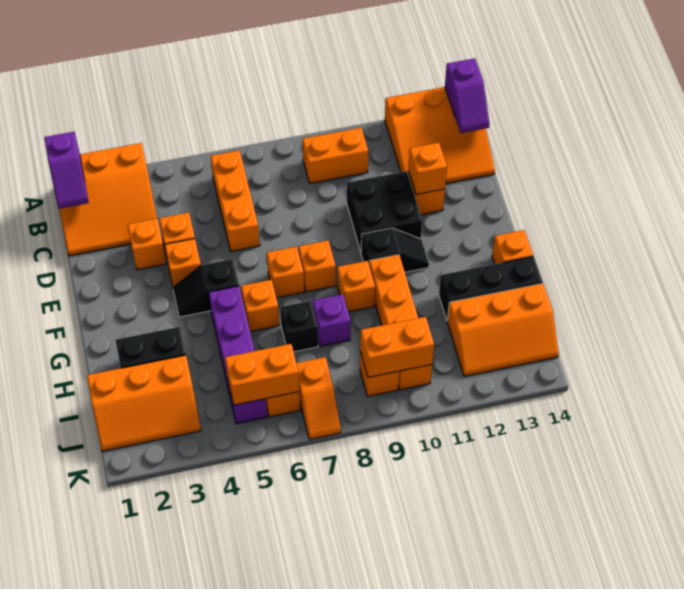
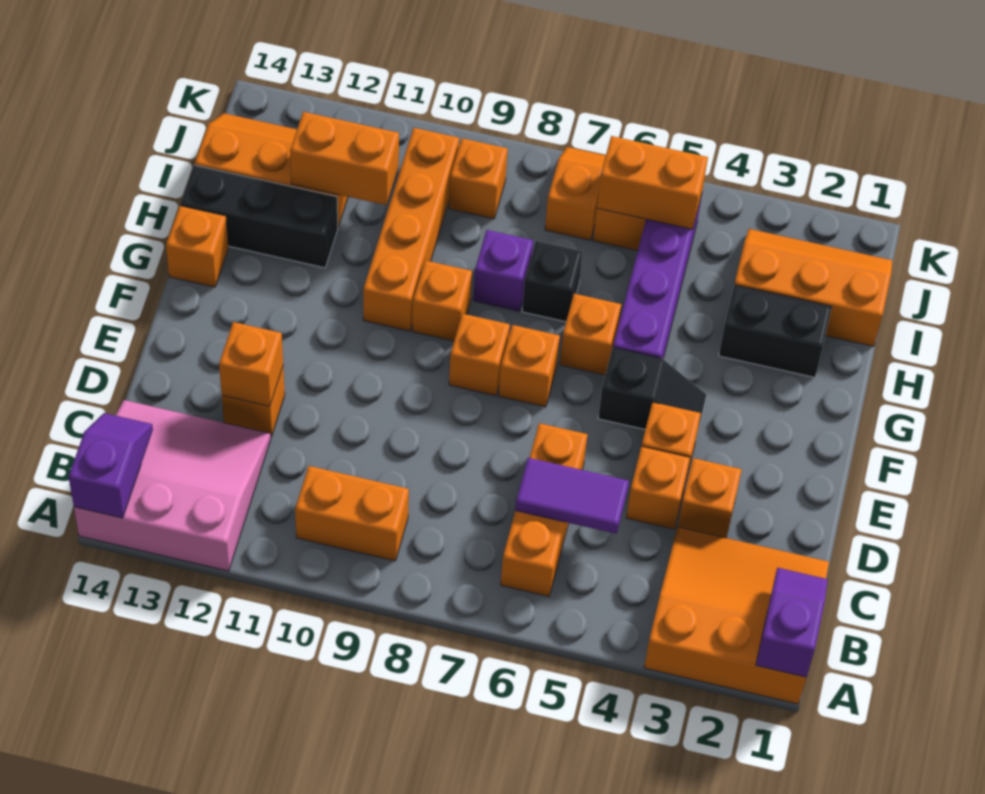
orange slope A12:C14 level 1 top A -> pink slope A12:C14 level 1 top A
none -> purple tile C5:C6 level 2
black brick D10:E11 level 1 -> none
black slope F10:F11 level 1 top 10 -> none
orange brick J9:J10 level 2 -> orange brick I11:I12 level 2

